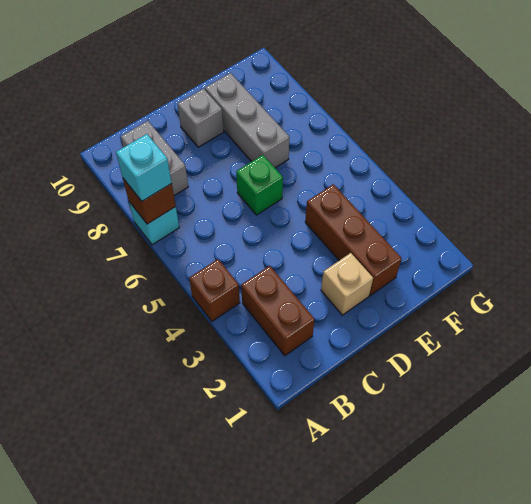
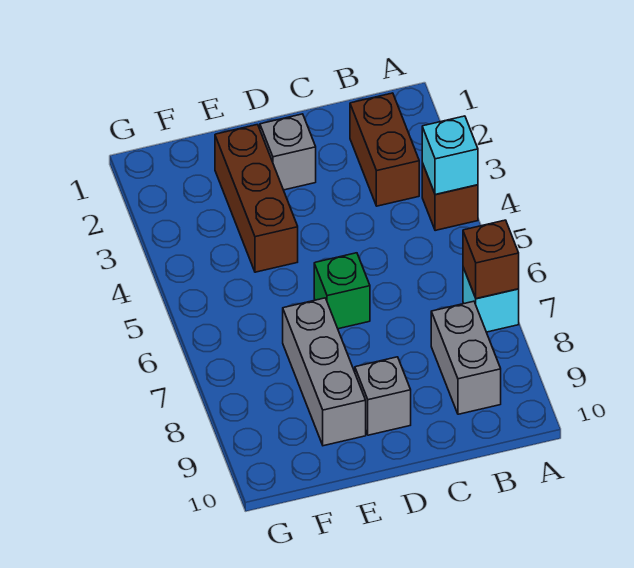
cyan brick A7 level 3 -> cyan brick A4 level 2
tan brick D2 level 1 -> grey brick D2 level 1

